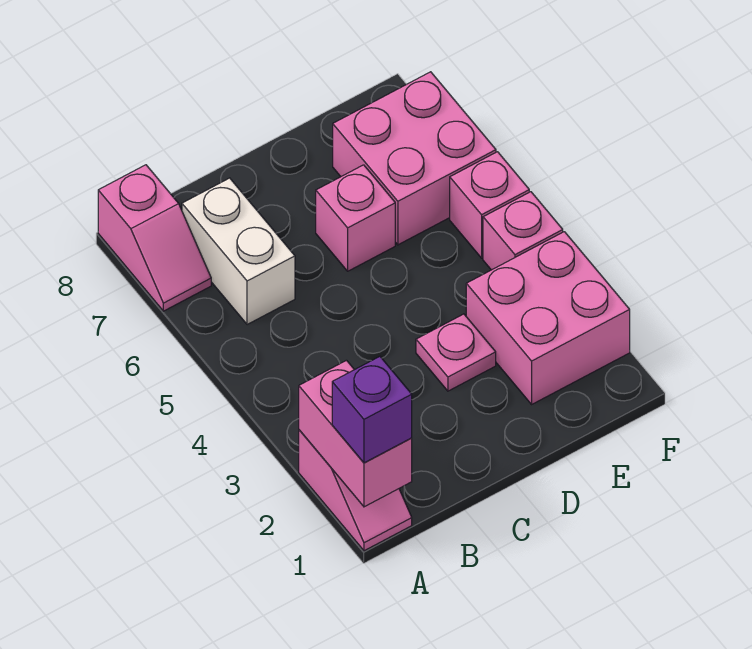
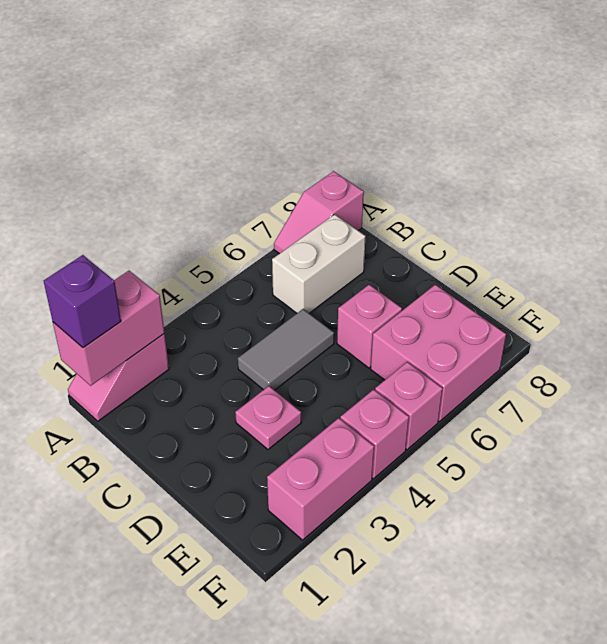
none -> grey tile C4:C5 level 1
pink brick E2:F3 level 1 -> pink brick F2:F3 level 1

